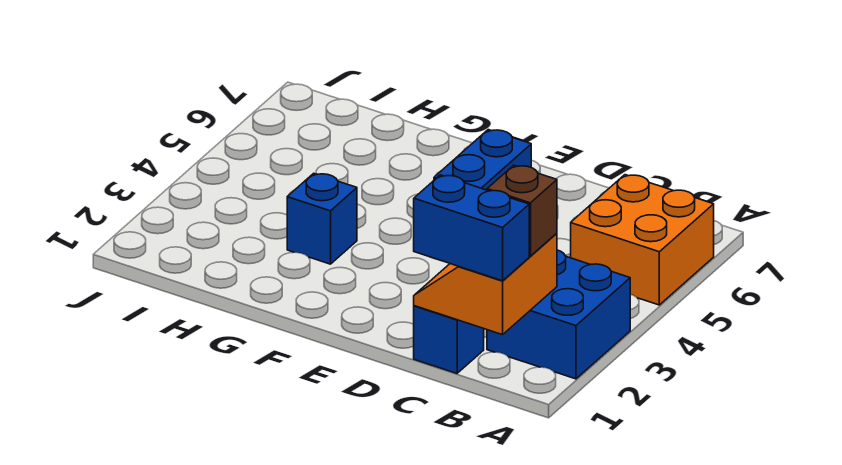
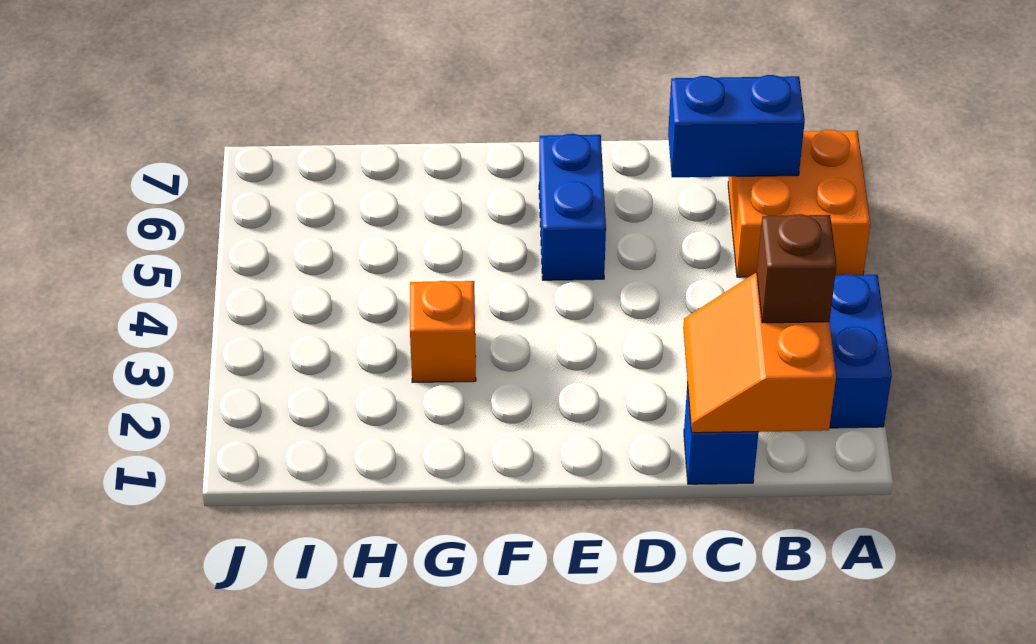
blue brick B1:C1 level 3 -> blue brick B6:C6 level 2
blue brick G3 level 1 -> orange brick G3 level 1

